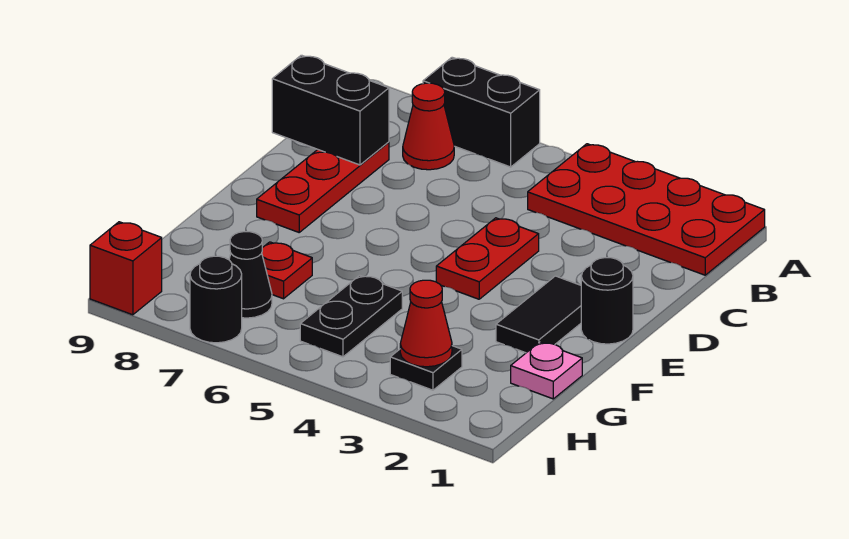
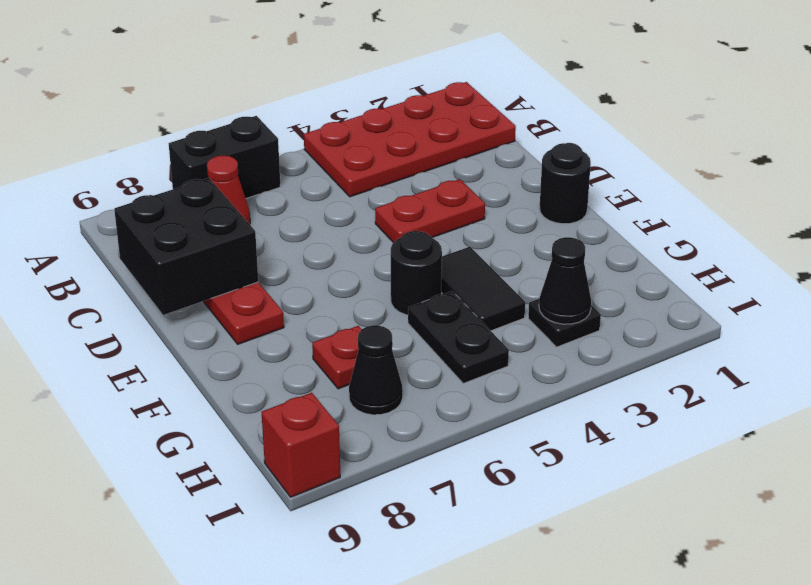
black brick C8:C9 level 2 -> black brick C8:D9 level 2
red plate D4:E4 level 1 -> red plate D3:D4 level 1
black tile E2:F2 level 1 -> black tile F4:G4 level 1
pink plate G1 level 1 -> none
red cone H3 level 2 -> black cone H3 level 2
black round brick I7 level 1 -> black round brick F5 level 1

